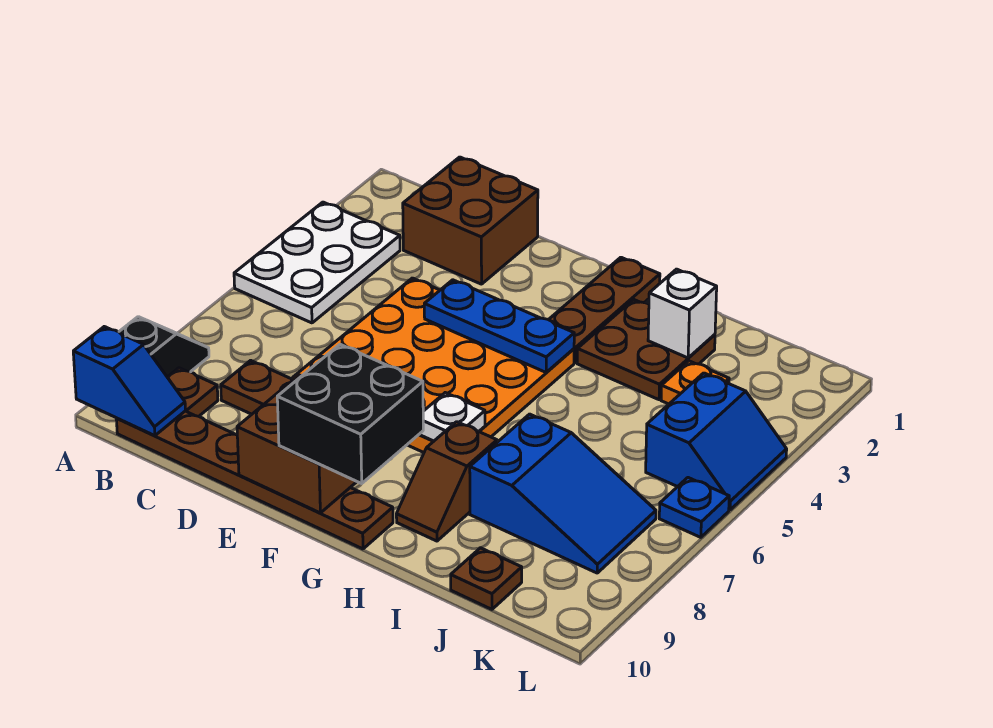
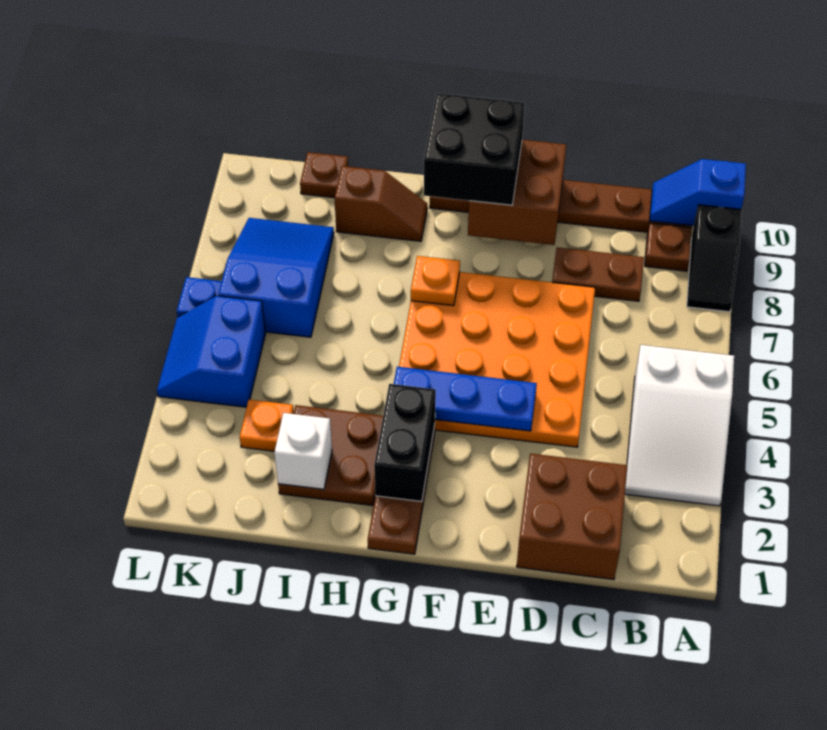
white plate A3:B5 level 1 -> white slope A3:B5 level 1 top 5
none -> black brick G2:G3 level 2
white plate G7 level 2 -> orange plate G7 level 2
brown slope H8:H9 level 1 top 8 -> brown slope H9:I9 level 1 top I
blue slope I7:K8 level 1 top I -> blue slope J6:K8 level 1 top 6

